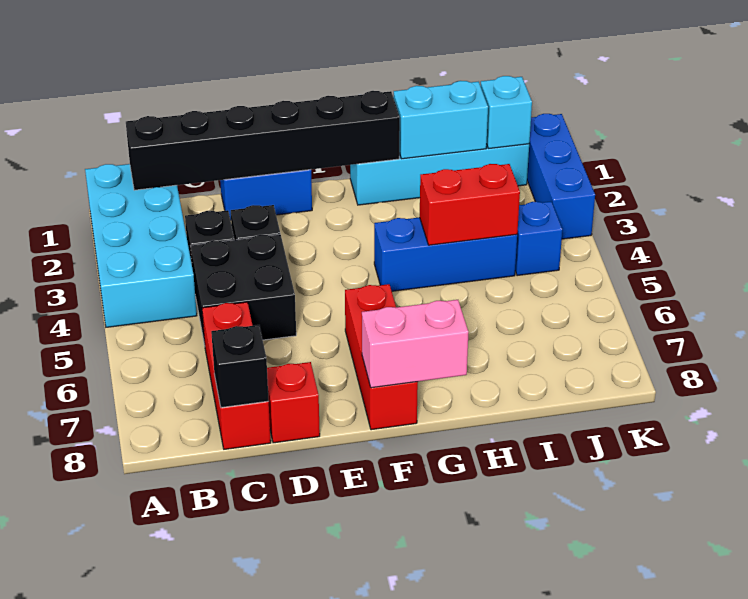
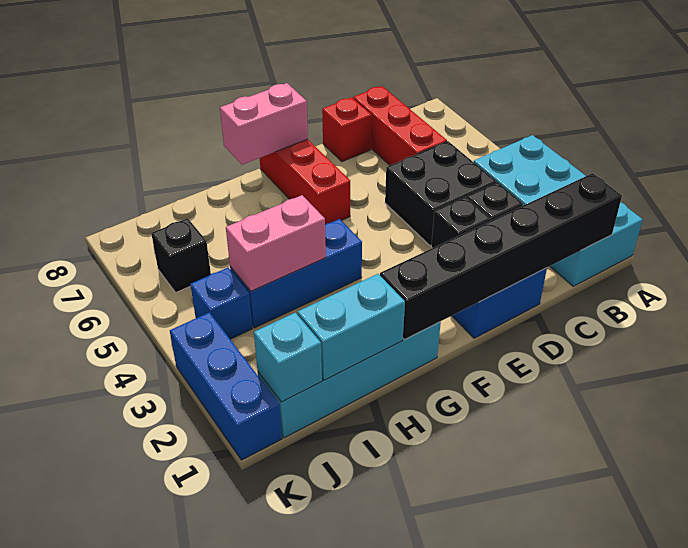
black brick C8 level 2 -> black brick J6 level 1
red brick H4:I4 level 2 -> pink brick H4:I4 level 2

